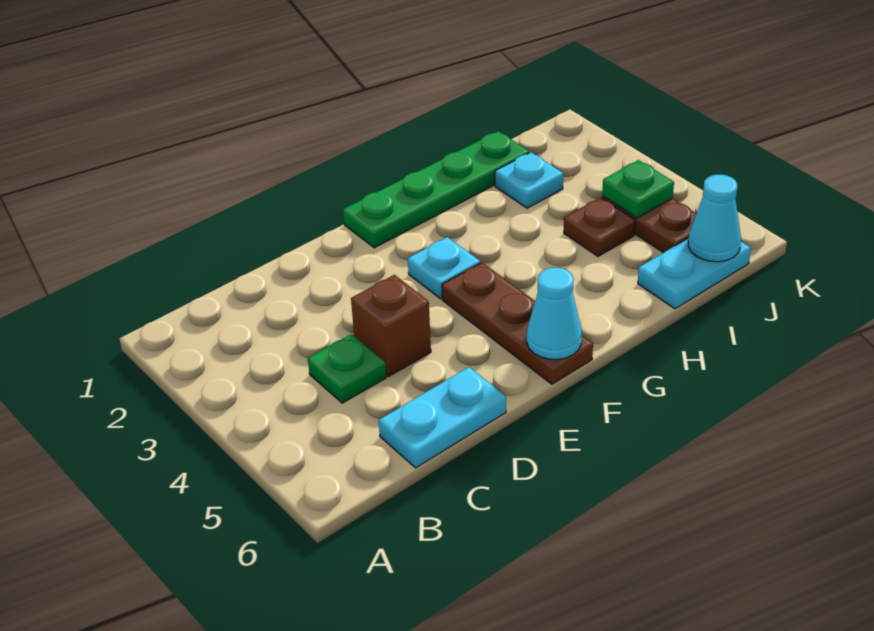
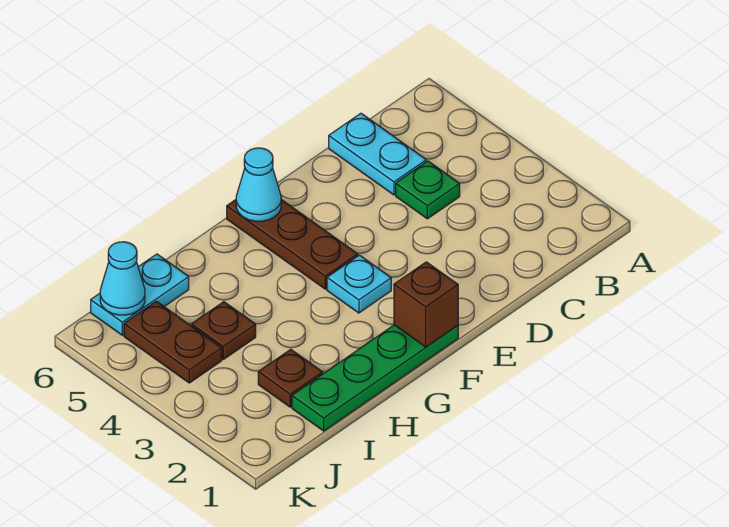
cyan plate C6:D6 level 1 -> cyan plate C5:C6 level 1
brown brick D4 level 1 -> brown brick F1 level 2
cyan plate I2 level 1 -> brown plate I2 level 1
green plate J4 level 2 -> none

